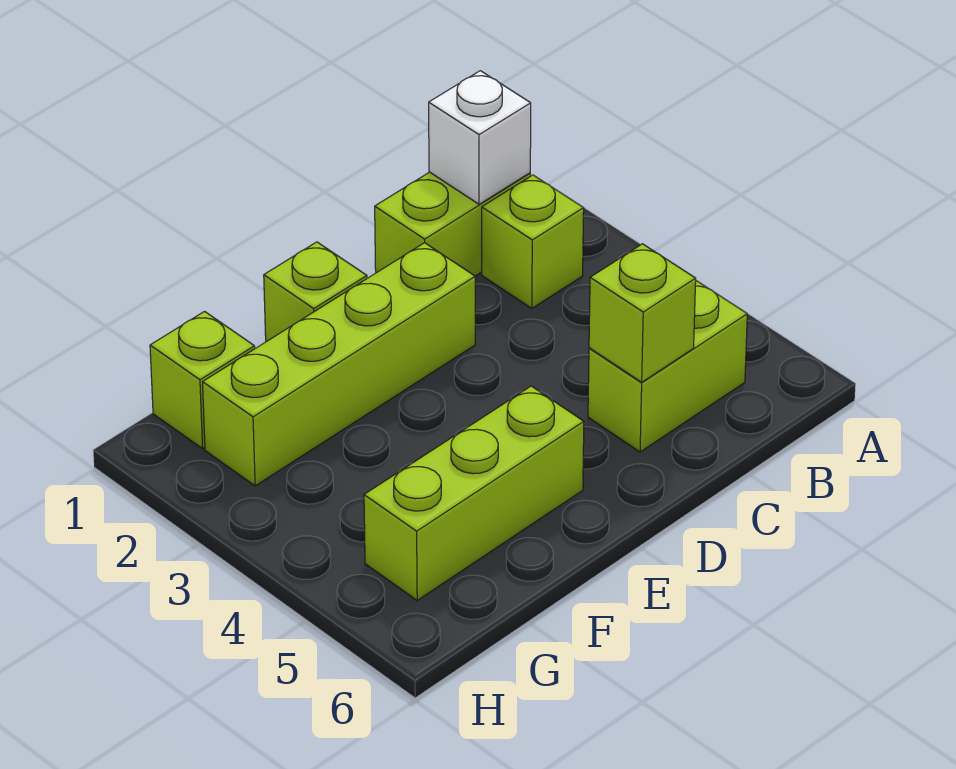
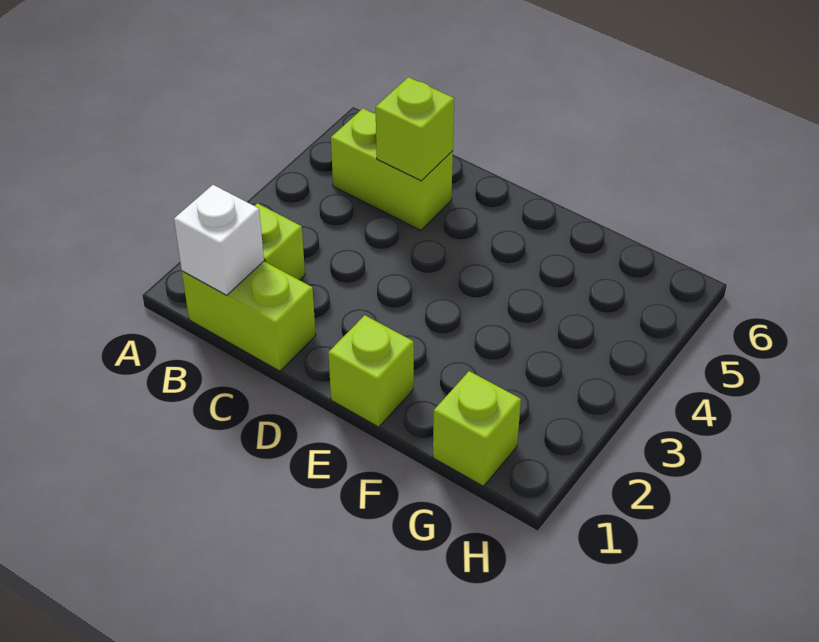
lime brick D2:G2 level 1 -> none
lime brick E5:G5 level 1 -> none

